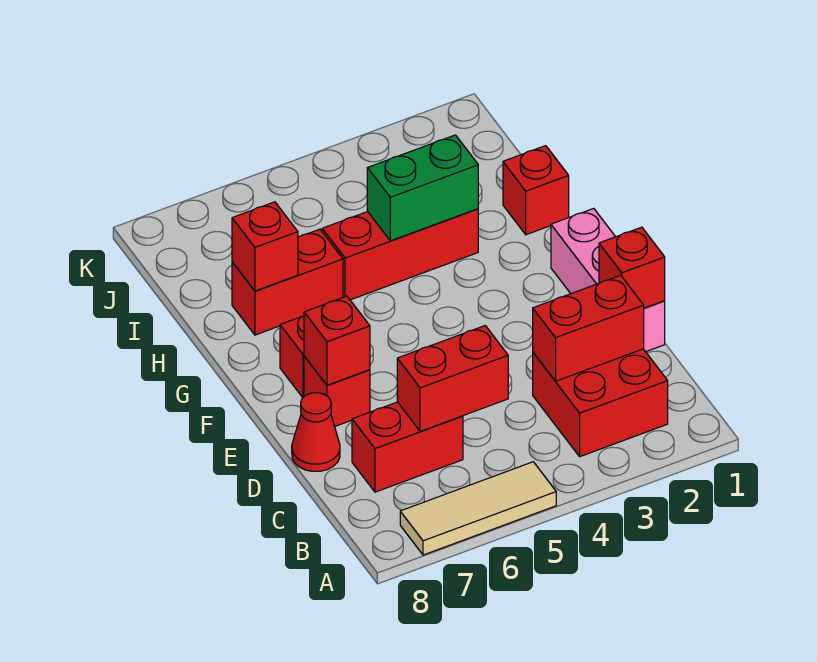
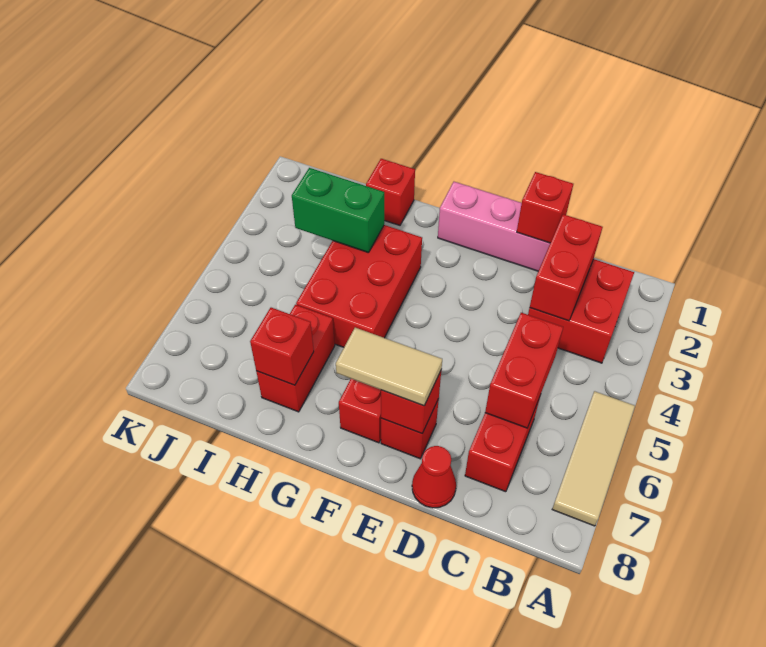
none -> tan tile E7:F7 level 3
red brick H3:H5 level 1 -> red brick G3:H5 level 1
green brick H3:H4 level 2 -> green brick H3:I3 level 2

